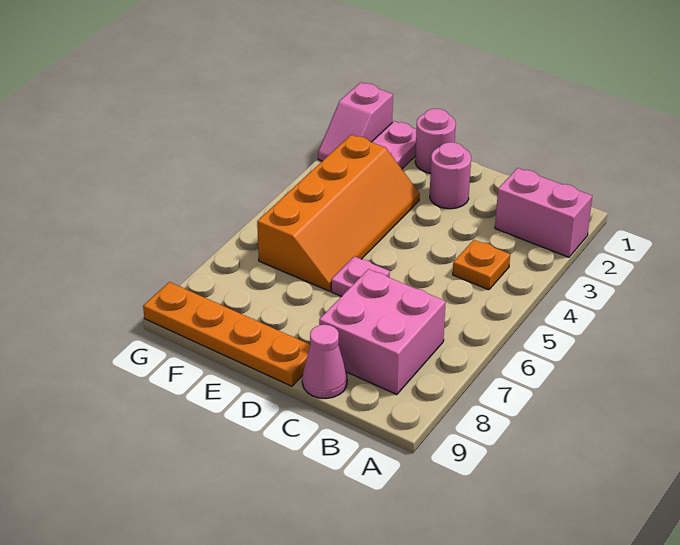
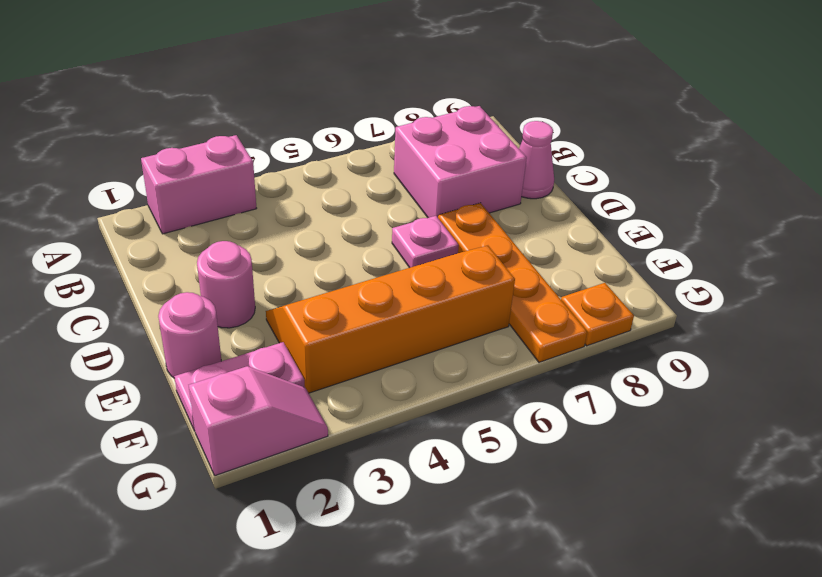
pink brick A2:B2 level 1 -> pink brick A2:A3 level 1
orange plate B4 level 1 -> orange plate G8 level 1
orange plate D9:G9 level 1 -> orange plate D7:G7 level 1

